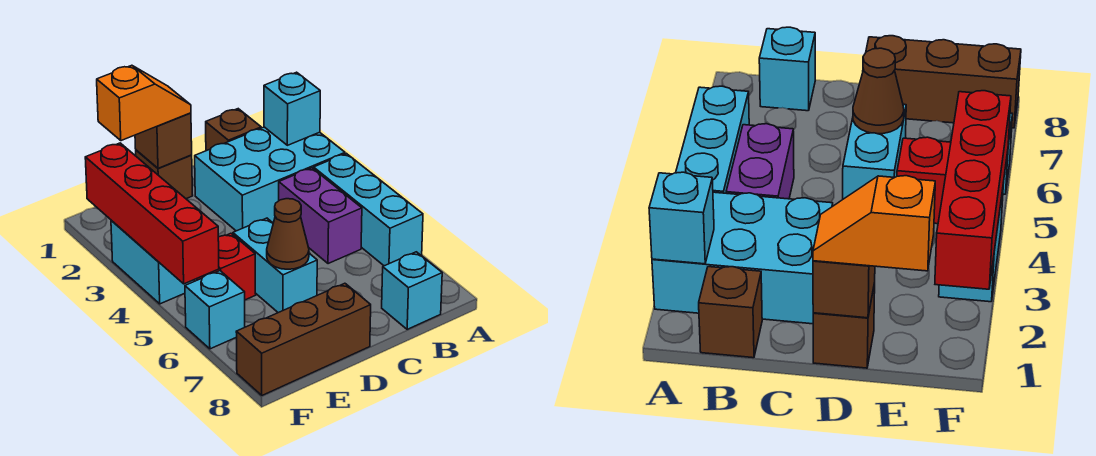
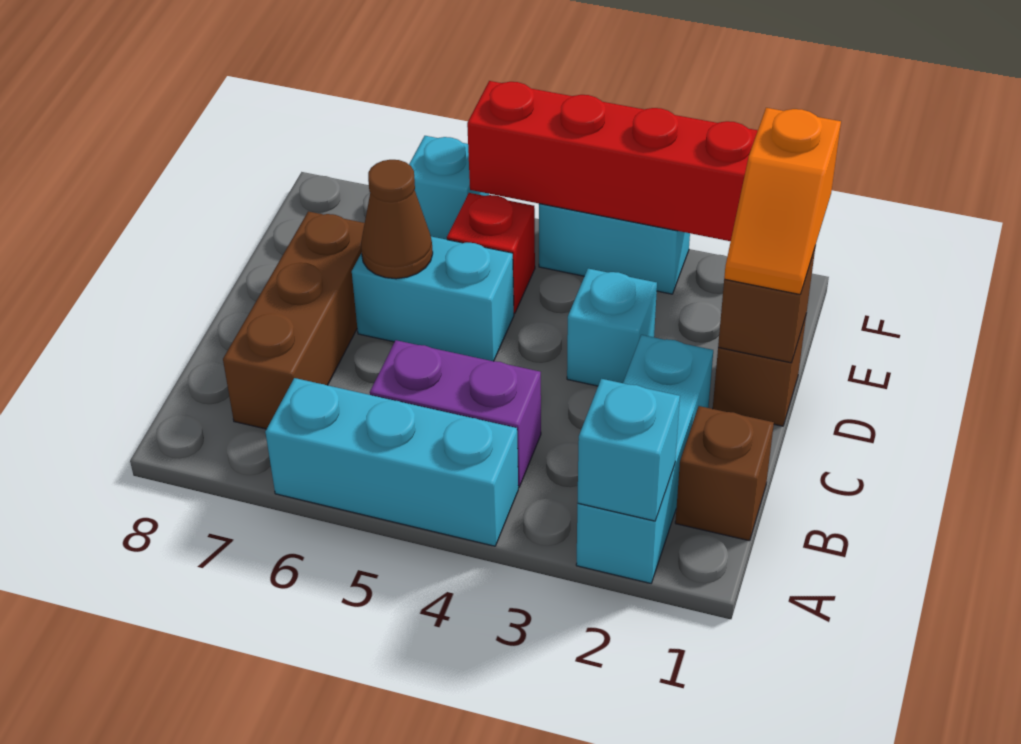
cyan brick A2:C3 level 1 -> cyan brick A2:C2 level 1
cyan brick B8 level 1 -> cyan brick D3 level 1
brown brick D8:F8 level 1 -> brown brick B7:D7 level 1

